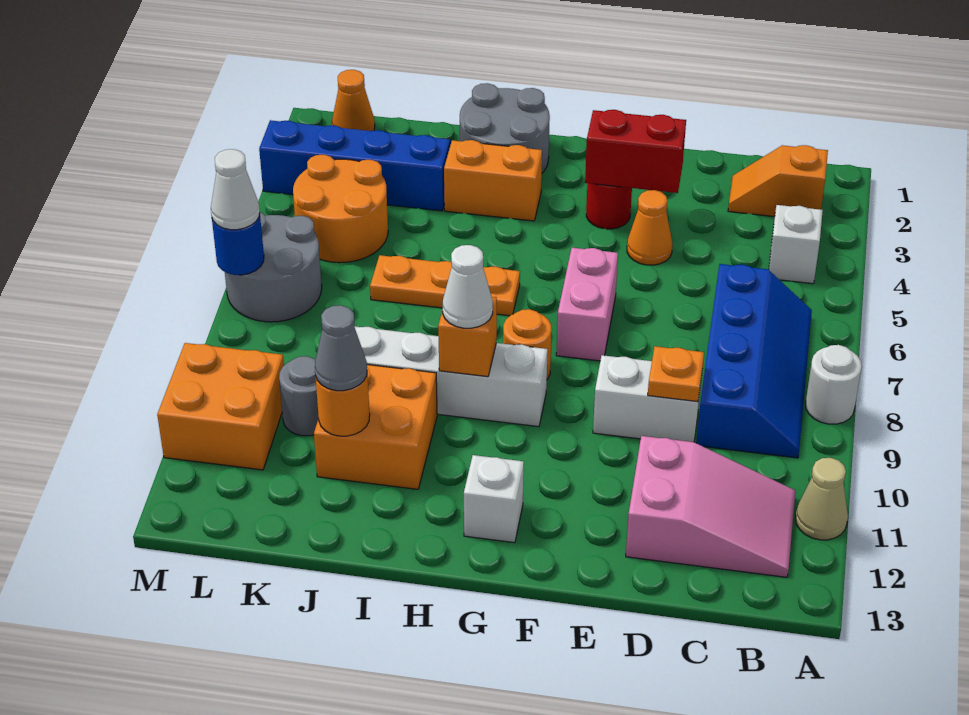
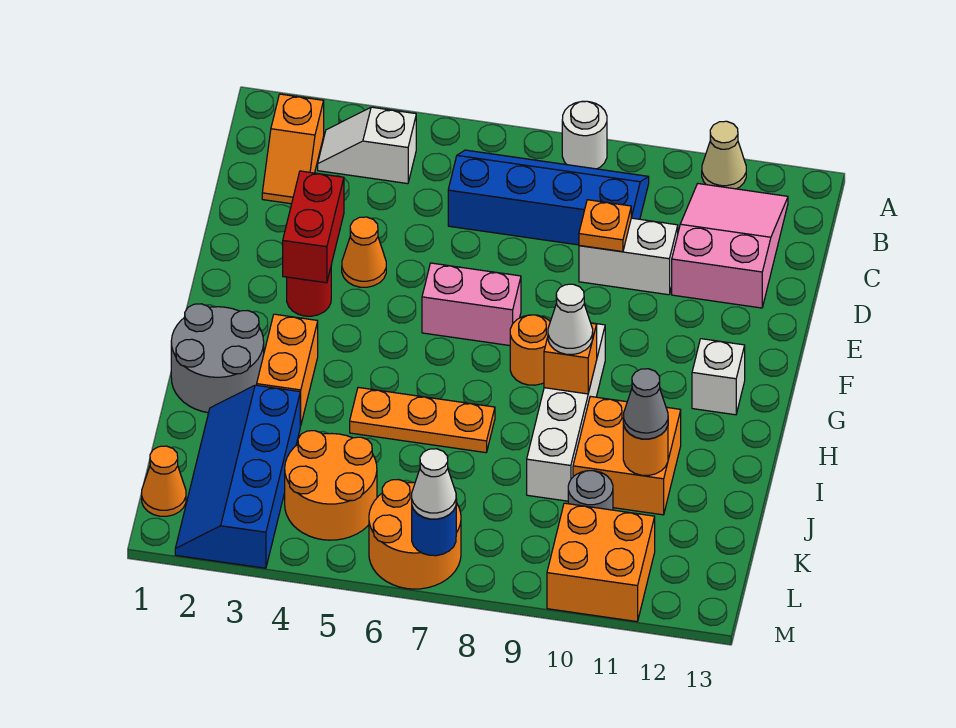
white brick D9:E9 level 1 -> white brick D9:D10 level 1
orange plate H6:J6 level 1 -> orange plate I5:I7 level 1
grey round brick L6:M7 level 1 -> orange round brick L6:M7 level 1

